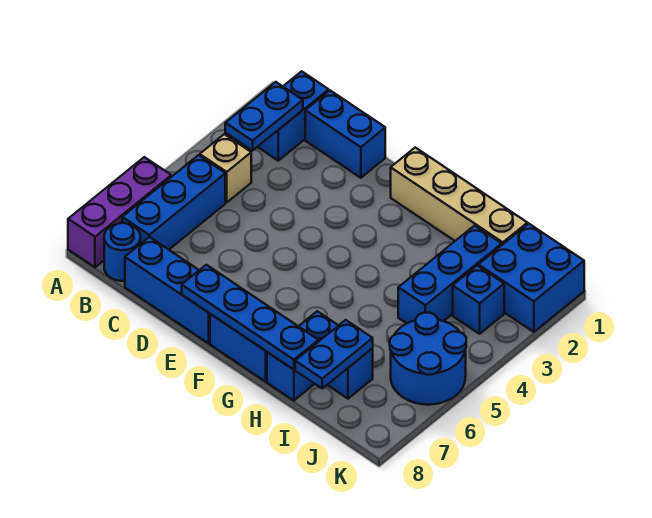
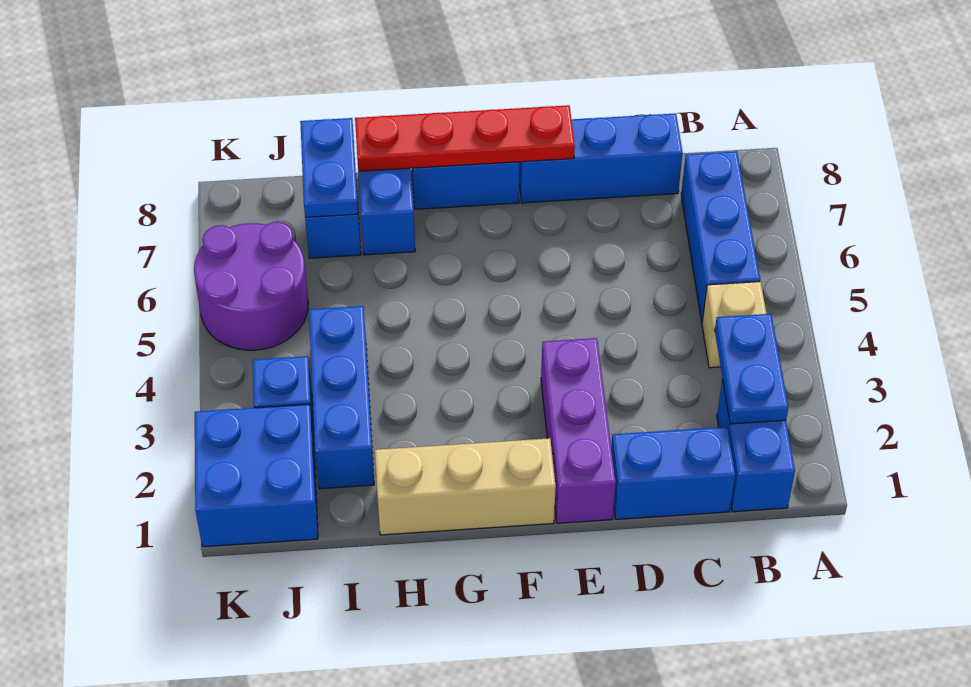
purple brick A6:A8 level 1 -> purple brick E1:E3 level 1
blue round brick B8 level 1 -> none
blue plate E8:H8 level 2 -> red plate E8:H8 level 2
tan brick F1:I1 level 1 -> tan brick F1:H1 level 1
blue round brick J5:K6 level 1 -> purple round brick J5:K6 level 1

